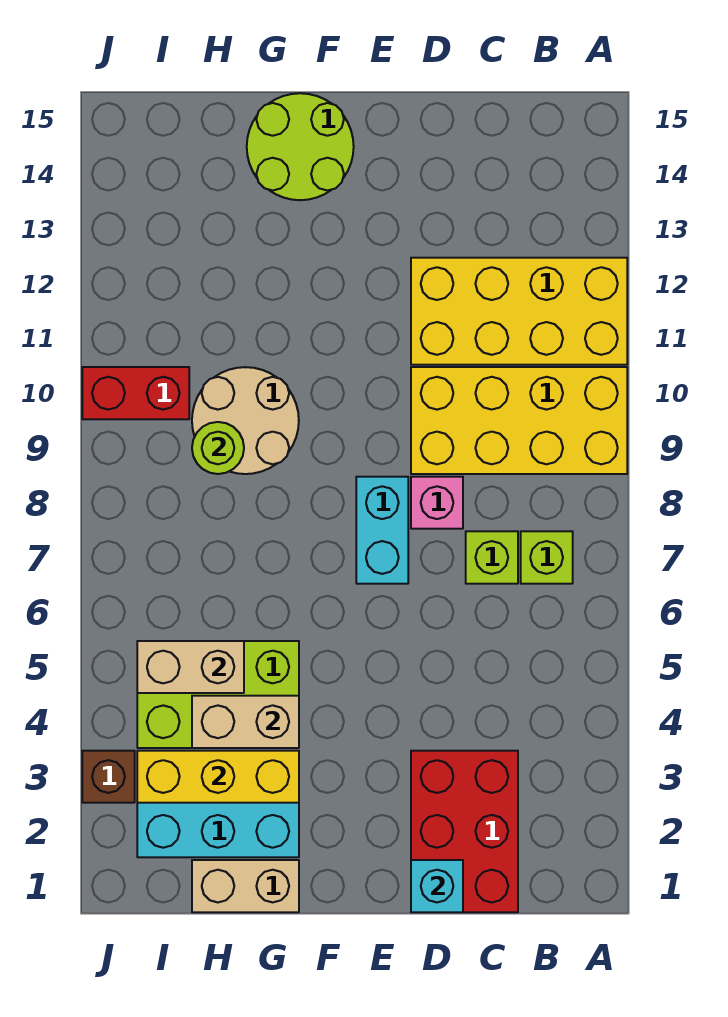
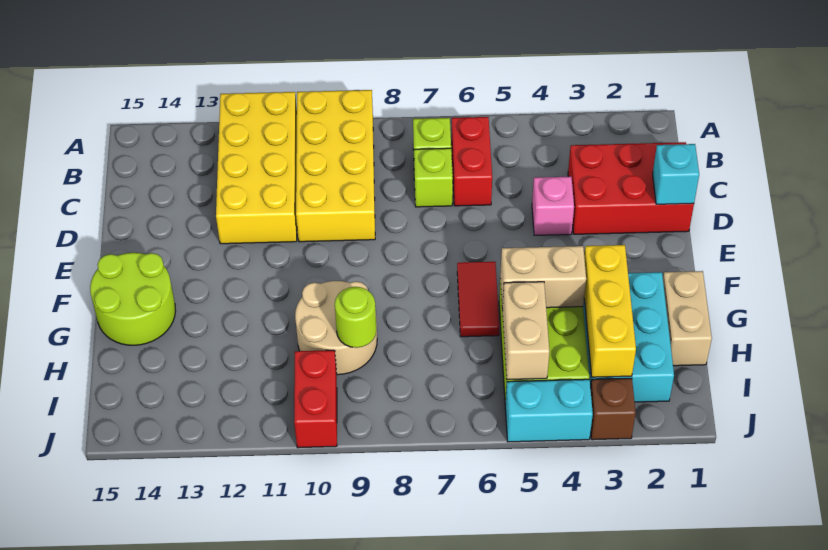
none -> red brick B6:C6 level 1
pink brick D8 level 1 -> pink brick D4 level 1
cyan brick E7:E8 level 1 -> cyan brick J4:J5 level 1
none -> red tile F6:G6 level 1
tan brick G4:H4 level 2 -> tan brick G4:G5 level 2

